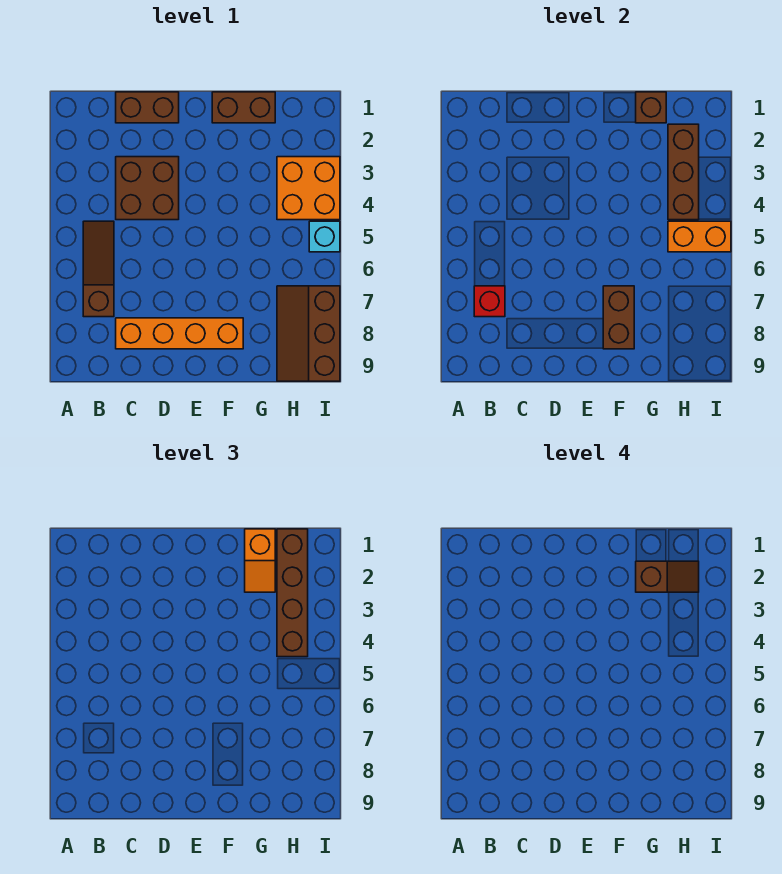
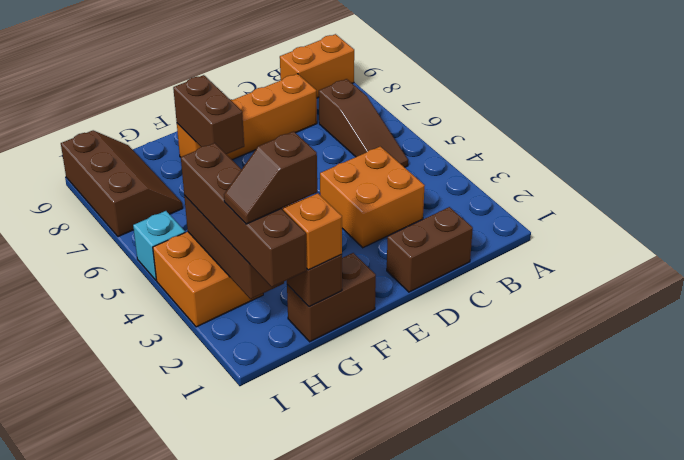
red brick B7 level 2 -> none
brown brick C3:D4 level 1 -> orange brick C3:D4 level 1
orange brick H5:I5 level 2 -> orange brick A9:B9 level 1

